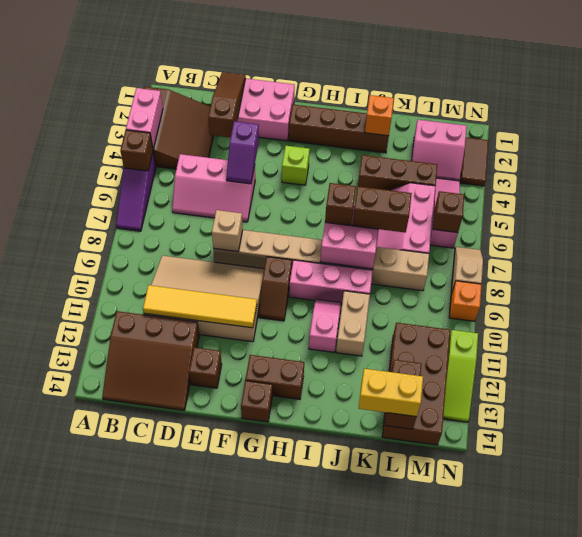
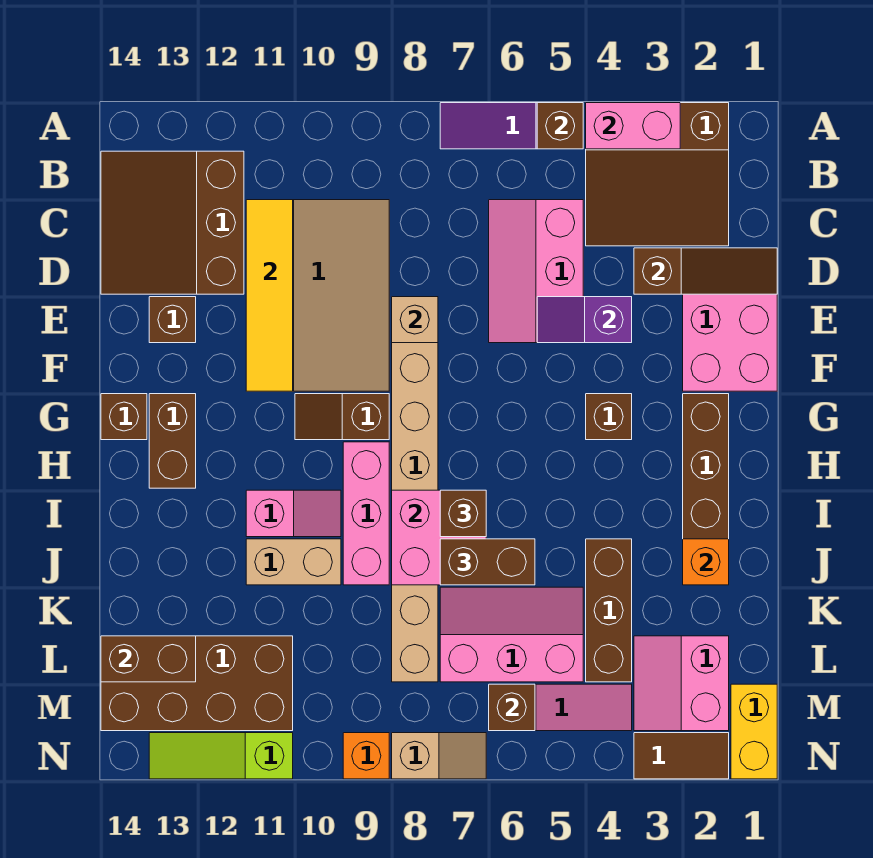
lime brick G4 level 1 -> brown brick G4 level 1
brown brick J7:K7 level 3 -> brown brick J6:J7 level 3
yellow brick K14:L14 level 3 -> yellow brick M1:N1 level 1

